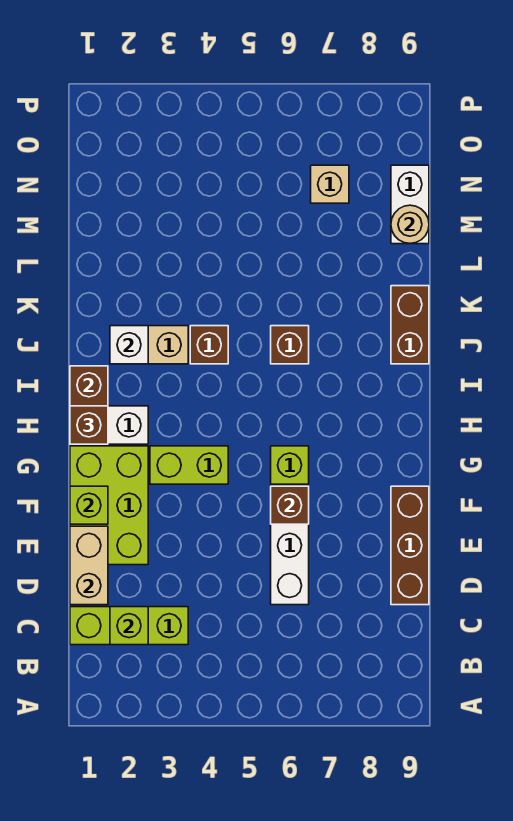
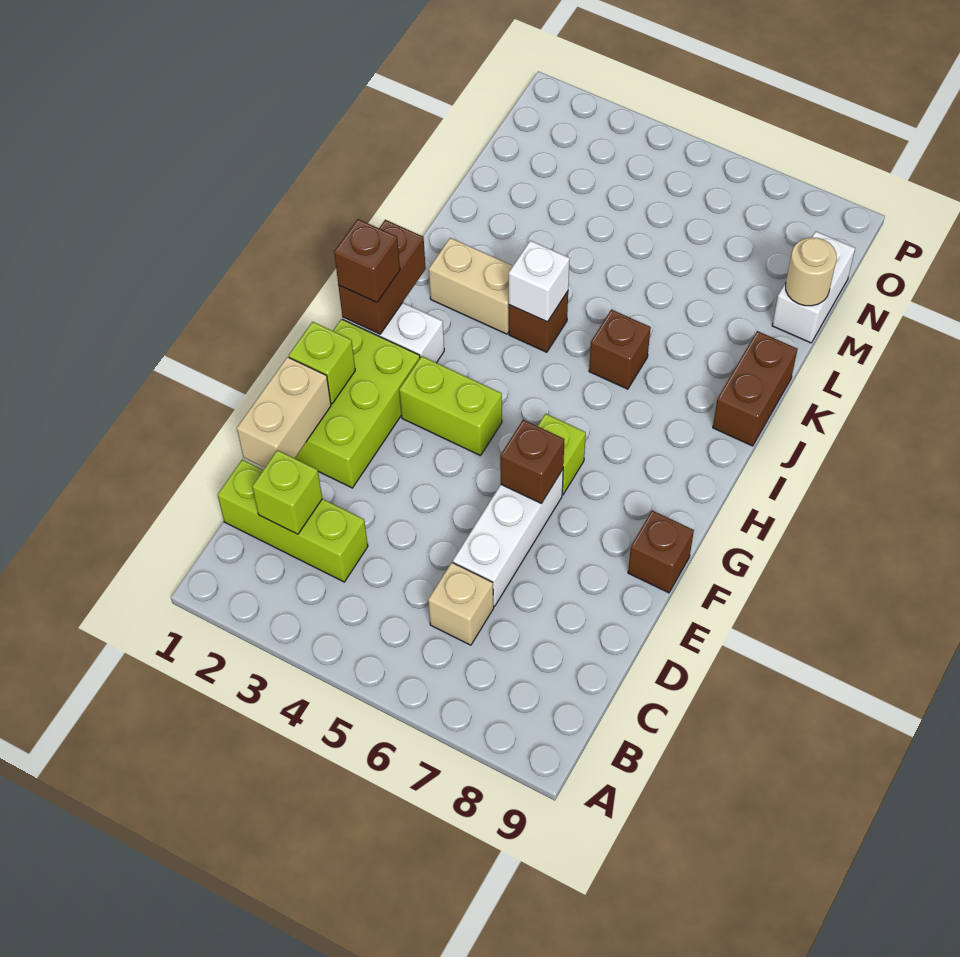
brown brick D9:F9 level 1 -> brown brick F9 level 1
white brick J2 level 2 -> white brick J4 level 2
tan brick N7 level 1 -> tan brick C6 level 1

